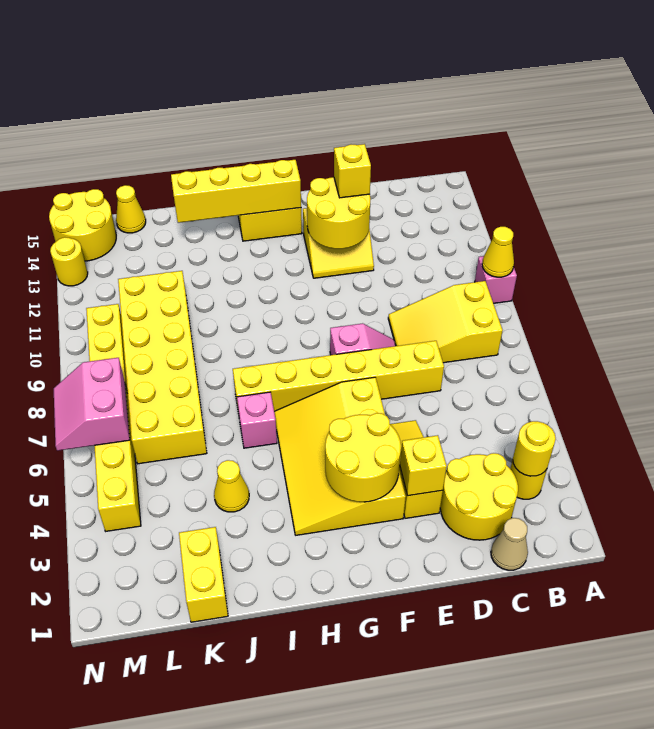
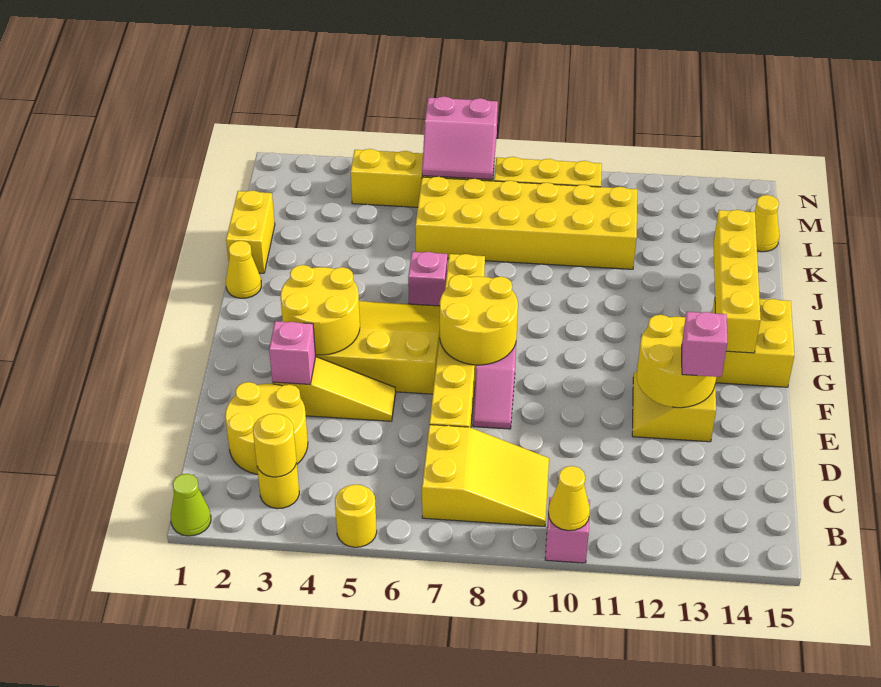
none -> lime cone A1 level 1
yellow slope B8:D9 level 1 top B -> yellow slope B7:C9 level 1 top 7
tan cone C1 level 1 -> none
yellow brick E3 level 2 -> pink brick E3 level 2
yellow brick E13 level 3 -> pink brick E13 level 3
yellow cone J4 level 1 -> yellow cone I1 level 1
yellow brick K1:K2 level 1 -> yellow brick J1:K1 level 1
pink slope M6:N7 level 2 top M -> pink slope M6:N7 level 2 top N
yellow round brick M14:N15 level 1 -> yellow round brick F7:G8 level 2
yellow round brick N13 level 1 -> yellow round brick A5 level 1

